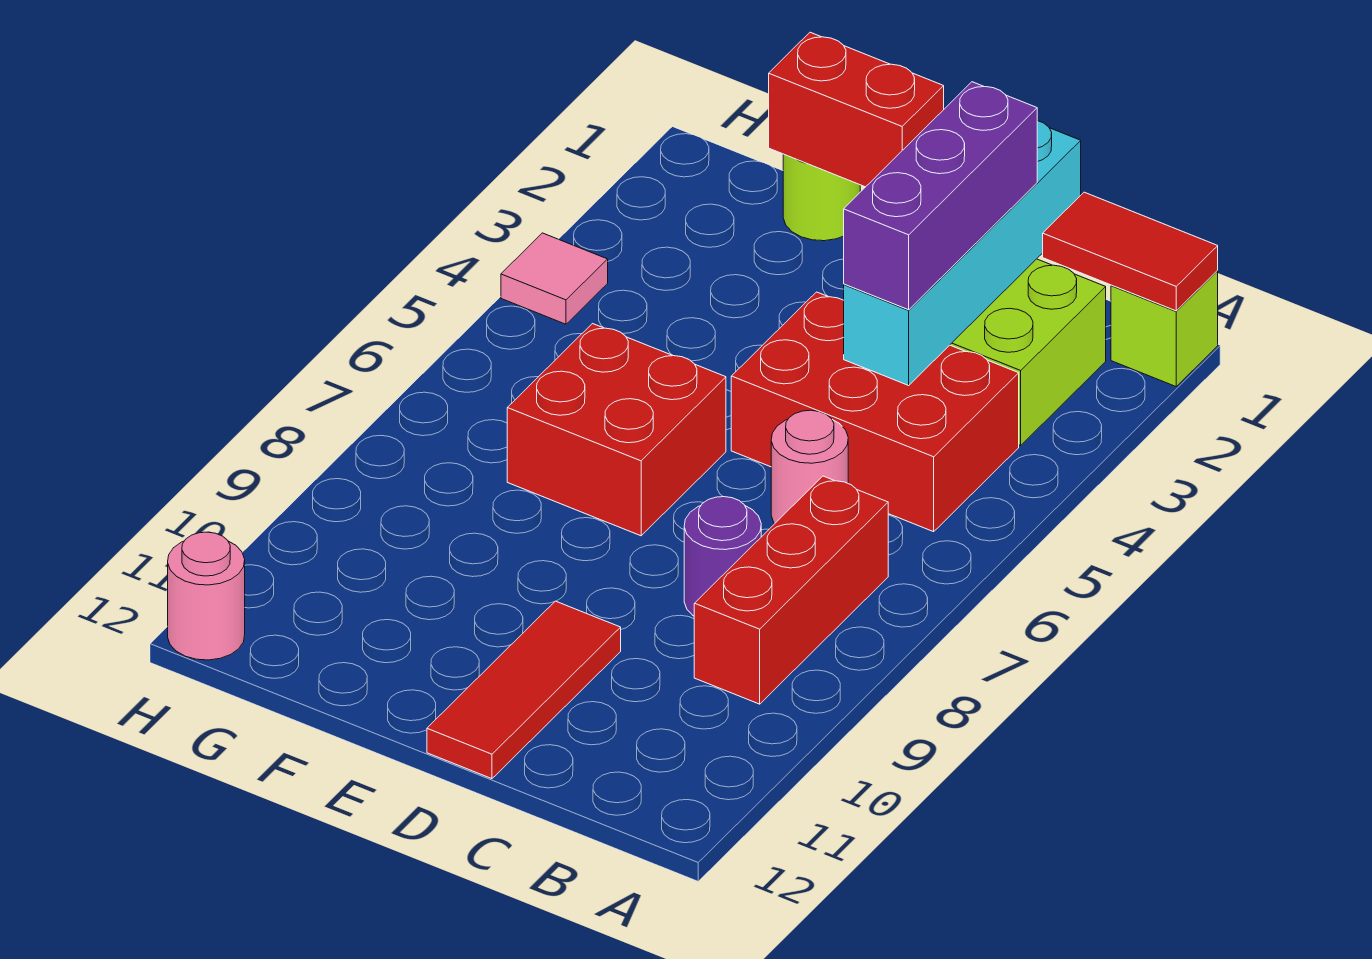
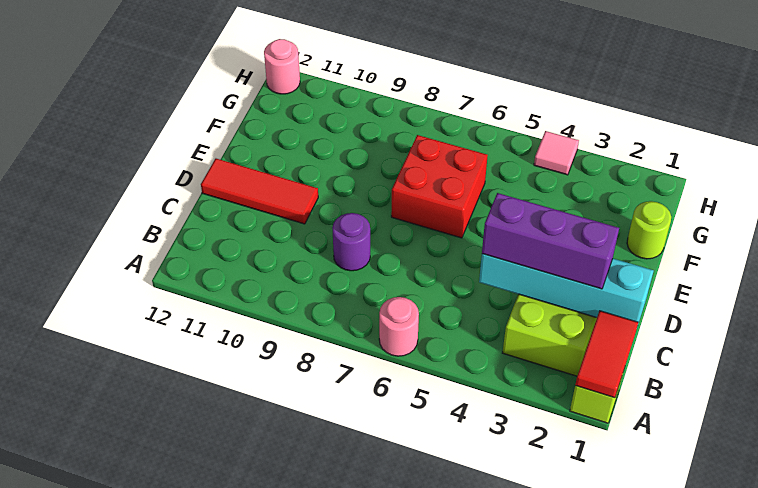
red brick B4:D5 level 1 -> none
red brick B7:B9 level 1 -> none
pink round brick C6 level 1 -> pink round brick A6 level 1
red brick E1:F1 level 2 -> none

